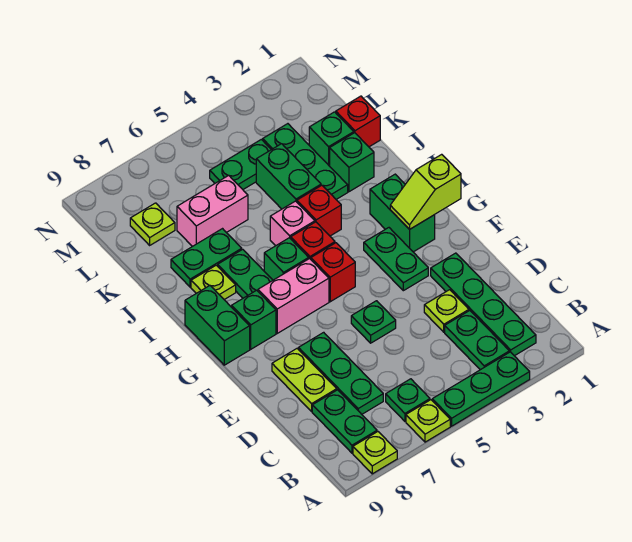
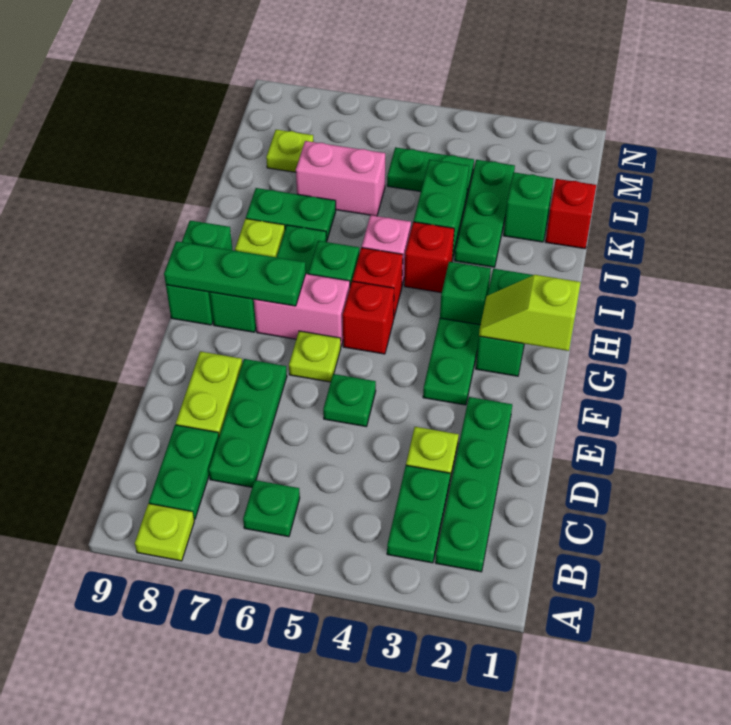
green plate A3:A5 level 1 -> green plate G7:G9 level 2
lime plate A6 level 1 -> lime plate F6 level 1
green brick J2 level 1 -> green brick H3 level 1

